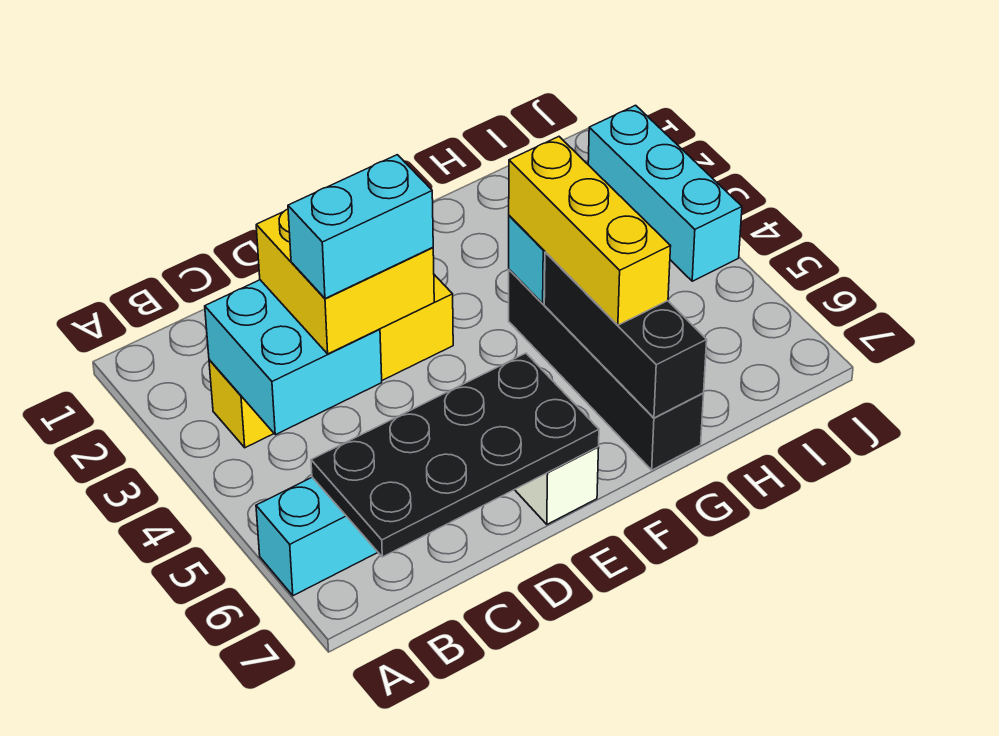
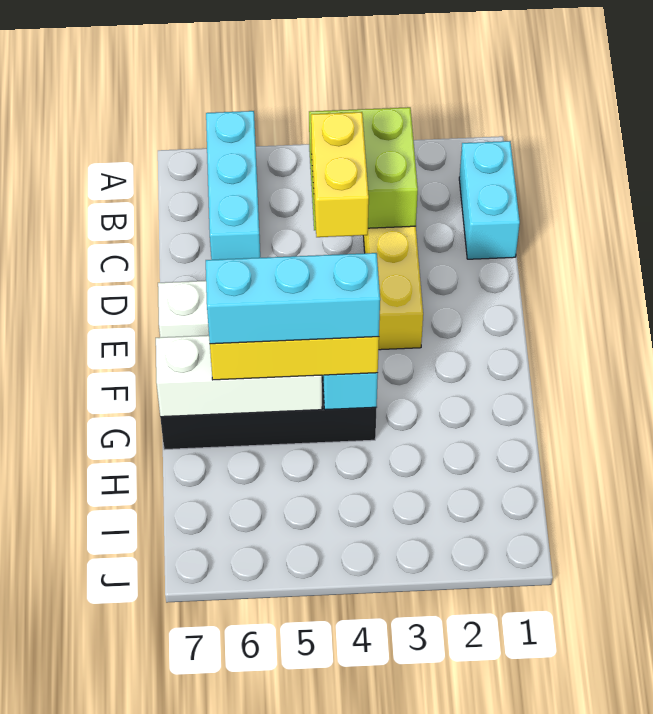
cyan brick B3:C4 level 2 -> lime brick B3:C4 level 2
black plate B6:E7 level 2 -> none
yellow brick C3:D4 level 3 -> yellow brick C4:D4 level 3
cyan brick C4:D4 level 4 -> cyan brick B1:C1 level 1
black brick G5:G7 level 2 -> white brick G5:G7 level 2
cyan brick J2:J4 level 1 -> cyan brick G4:G6 level 4

